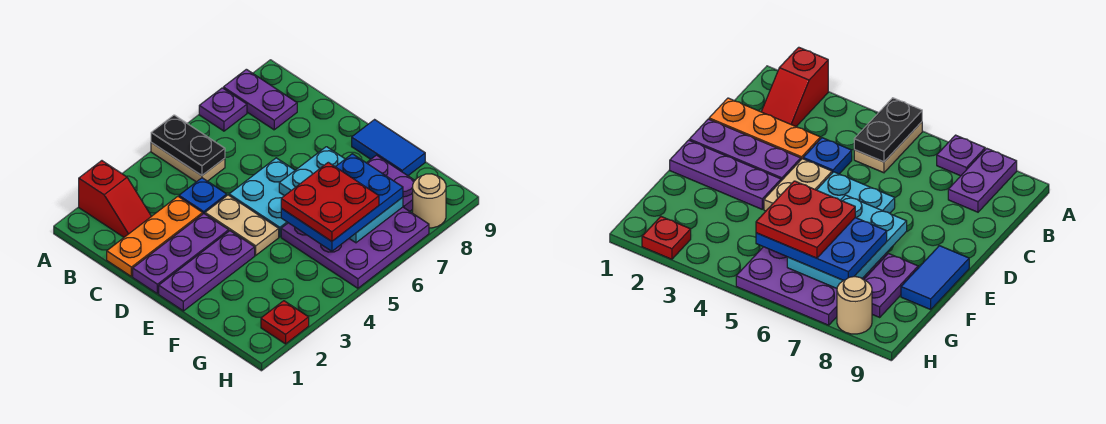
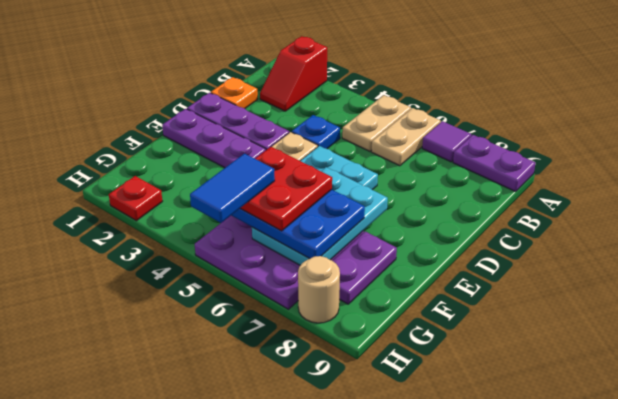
black plate A5:B5 level 2 -> none
none -> tan plate A6:B6 level 1
purple plate A7 level 1 -> purple tile A7 level 1
purple plate A8:B8 level 1 -> purple plate A8:A9 level 1
orange plate C1:C3 level 1 -> orange plate C1 level 1
blue tile E9:F9 level 1 -> blue tile G5:H5 level 5

